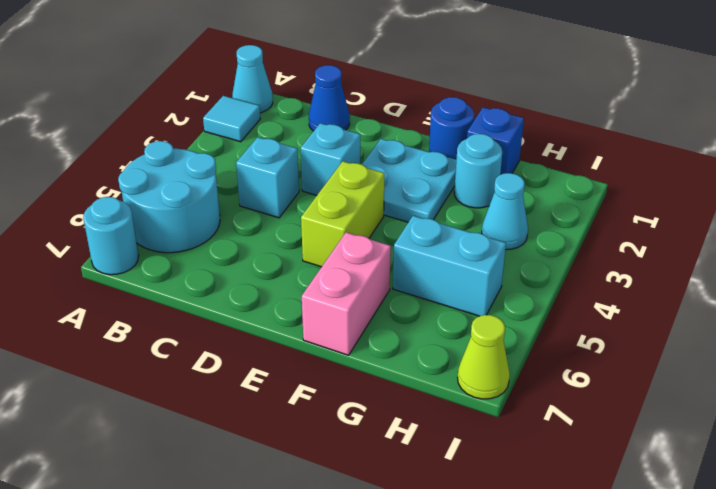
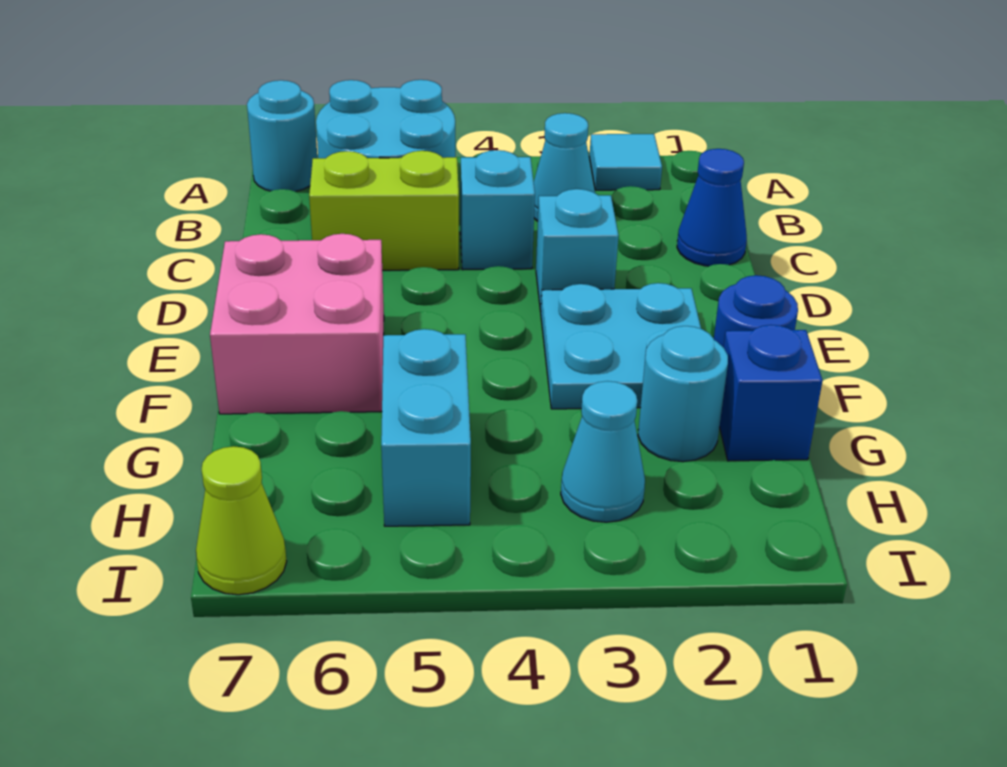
cyan cone A1 level 1 -> cyan cone B3 level 1
lime brick E4:E5 level 1 -> lime brick C5:C6 level 1
pink brick F6:F7 level 1 -> pink brick E6:F7 level 1

